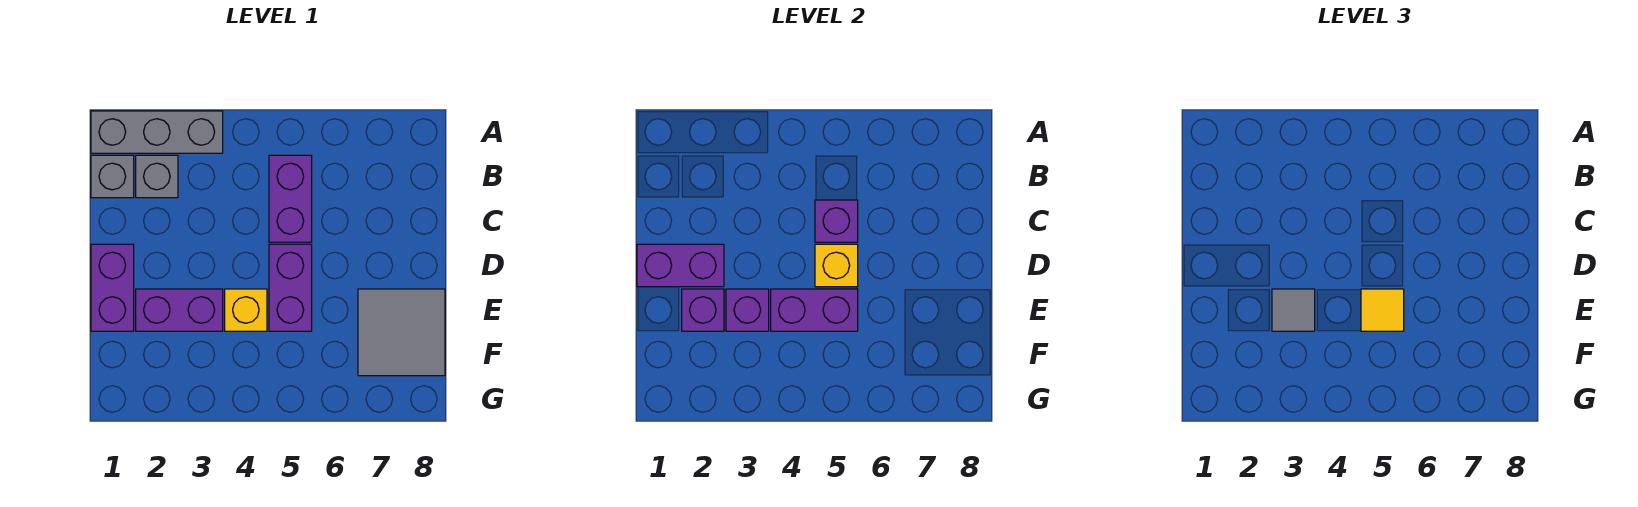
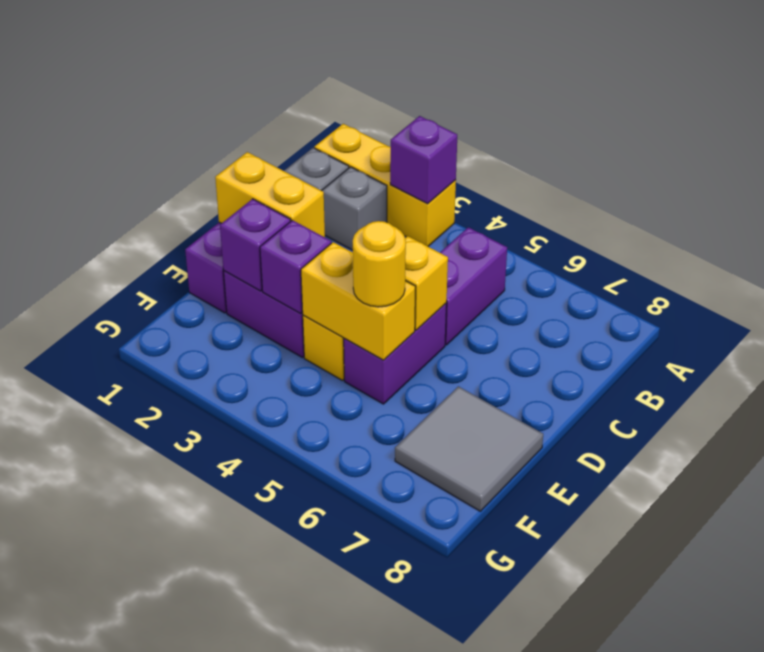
grey brick A1:A3 level 1 -> yellow brick A1:A3 level 1
purple brick C5 level 2 -> purple brick A3 level 2
purple brick D1:D2 level 2 -> yellow brick D1:D2 level 2
grey tile E3 level 3 -> none
purple brick E4:E5 level 2 -> yellow brick E4:E5 level 2
yellow tile E5 level 3 -> yellow round brick E5 level 3

